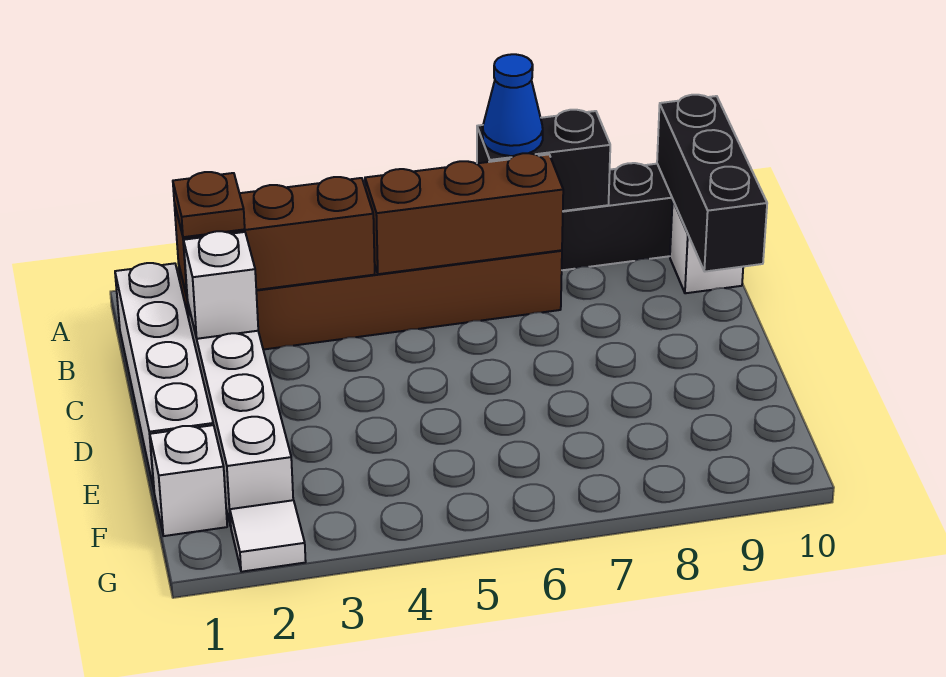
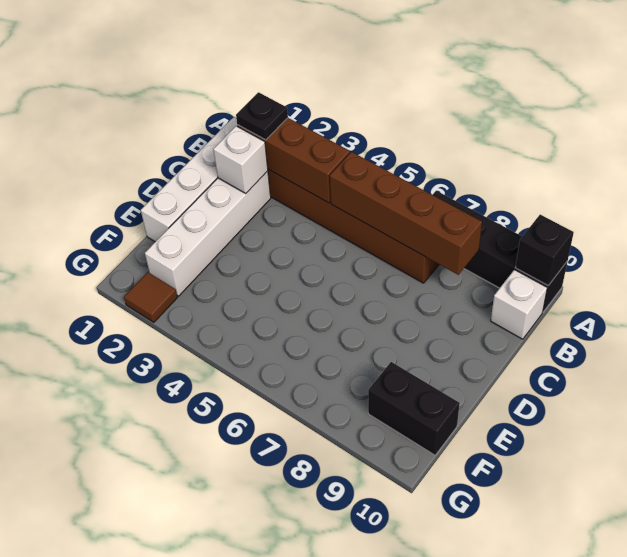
black brick A7:A8 level 2 -> black brick F9:F10 level 1
blue cone A7 level 3 -> none
black brick A10:C10 level 2 -> black brick A10 level 2
brown plate B2 level 3 -> black plate B2 level 3
brown brick B5:B7 level 2 -> brown brick B5:B8 level 2
white brick F1 level 1 -> none
white tile G2 level 1 -> brown tile G2 level 1

